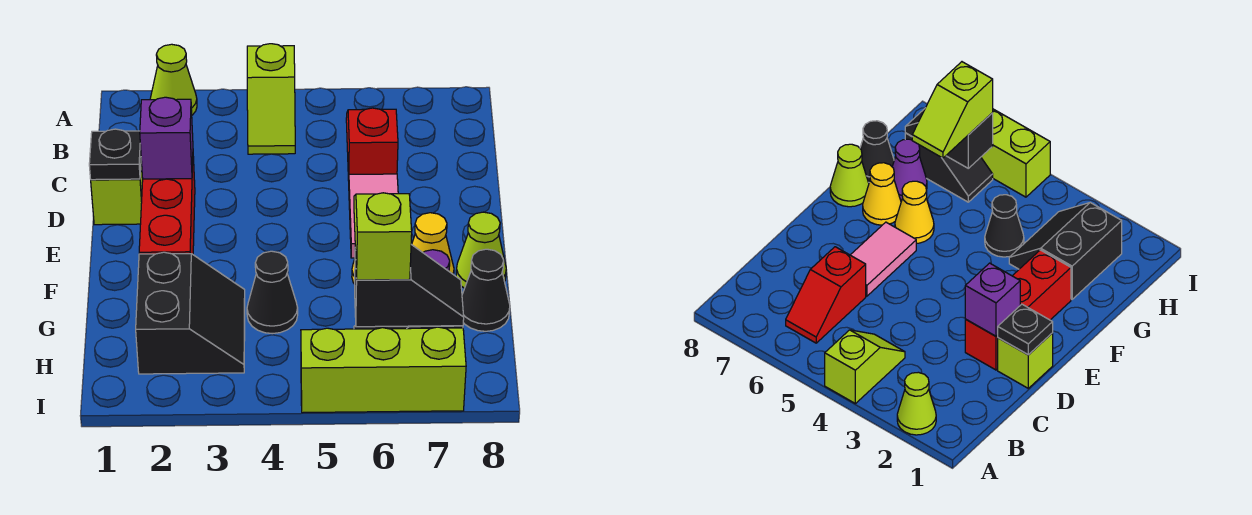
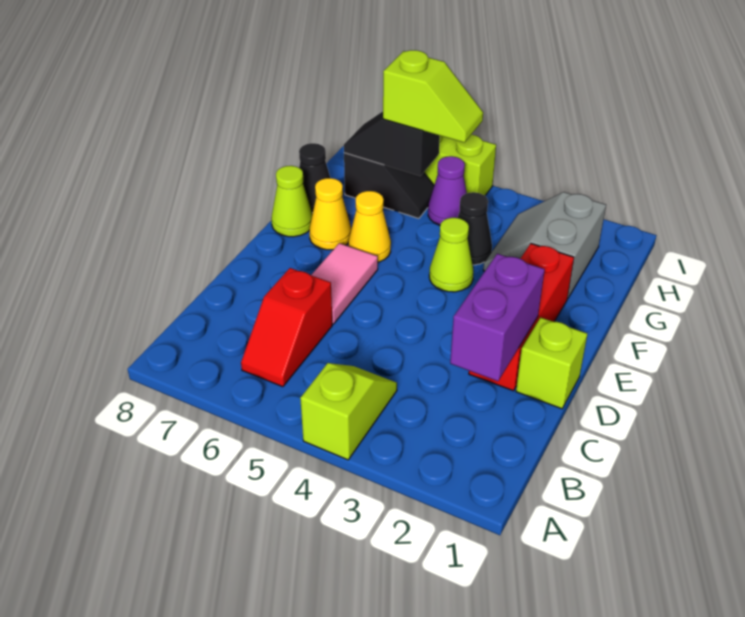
lime cone A2 level 1 -> lime cone F4 level 1
black plate D1 level 2 -> none
purple brick D2 level 2 -> purple brick C2:D2 level 2
black slope G2:H3 level 1 top 2 -> grey slope G2:H3 level 1 top 2
lime slope G6:H6 level 3 top H -> lime slope H5:H6 level 3 top 6
purple cone G7 level 1 -> purple cone H5 level 1

